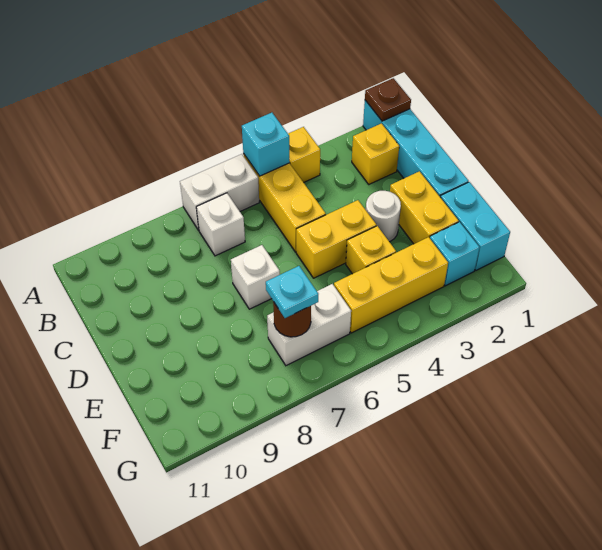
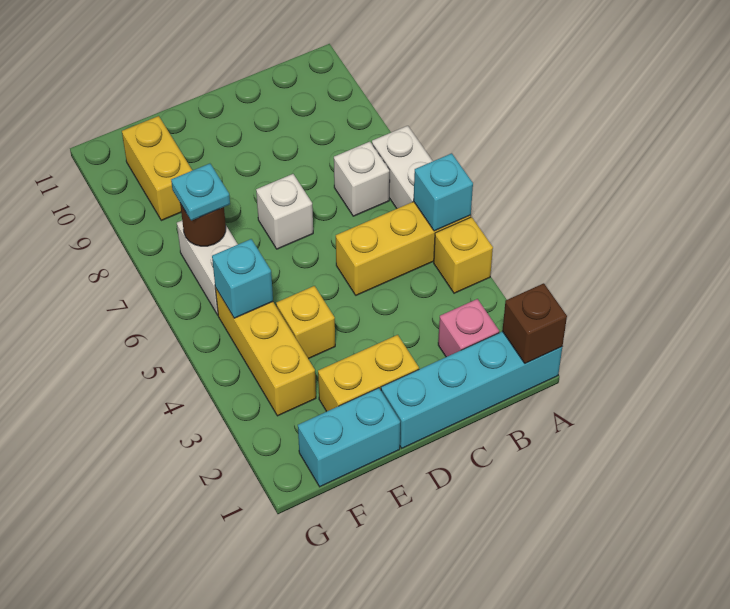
brown plate A1 level 2 -> brown brick A1 level 2
yellow brick B2 level 1 -> pink brick B2 level 1
white round brick D3 level 1 -> none
yellow brick D4:D5 level 1 -> yellow brick F9:F10 level 1
cyan brick F2 level 1 -> cyan brick F5 level 2

